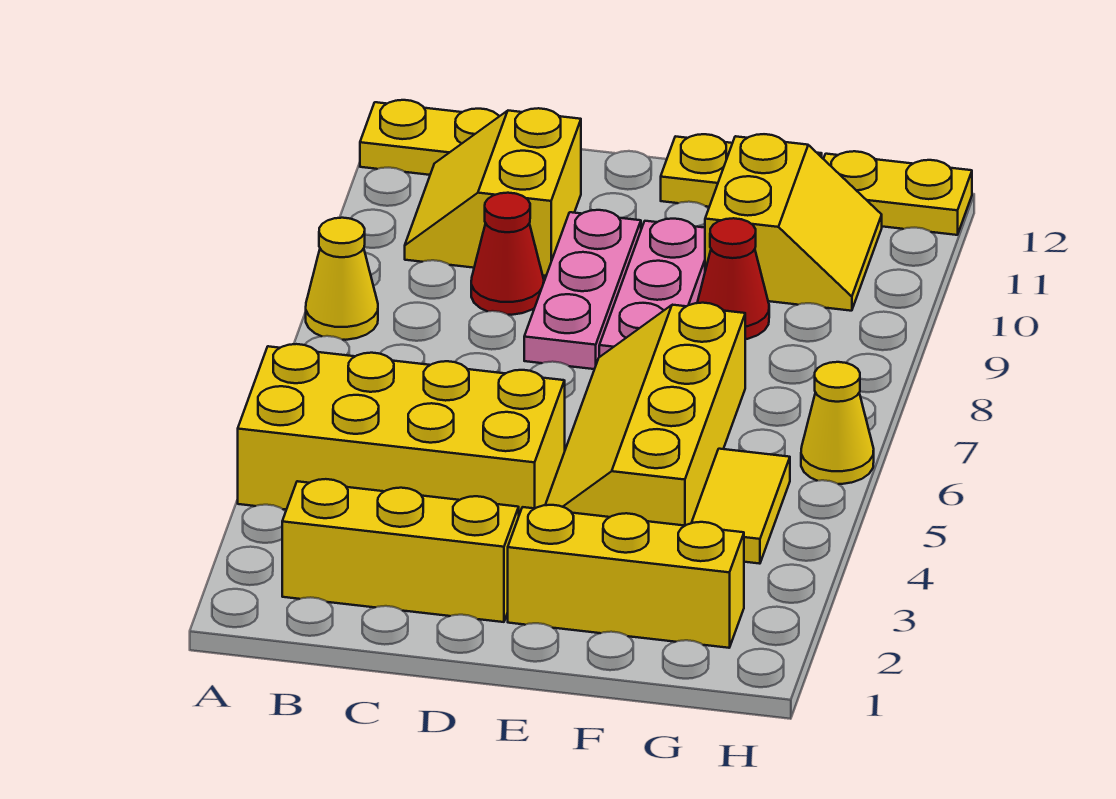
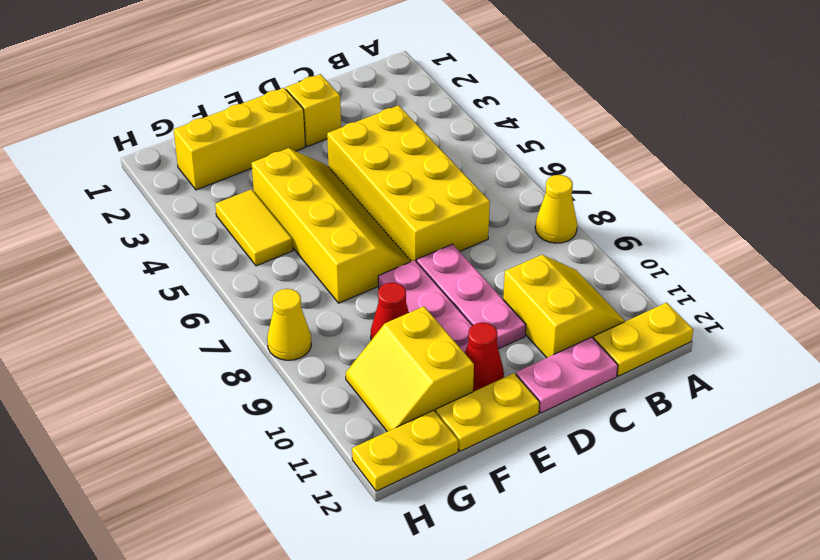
yellow brick A4:D5 level 1 -> yellow brick C4:D7 level 1
yellow brick B2:D2 level 1 -> yellow brick D2 level 1
red cone C9 level 1 -> red cone E11 level 1
none -> pink plate C12:D12 level 1
yellow cone H6 level 1 -> yellow cone H8 level 1

